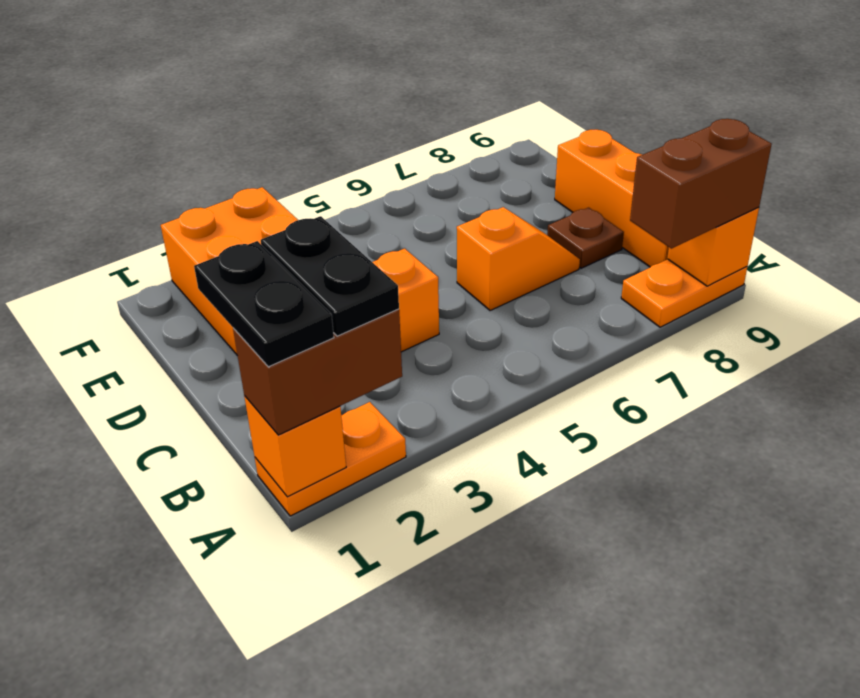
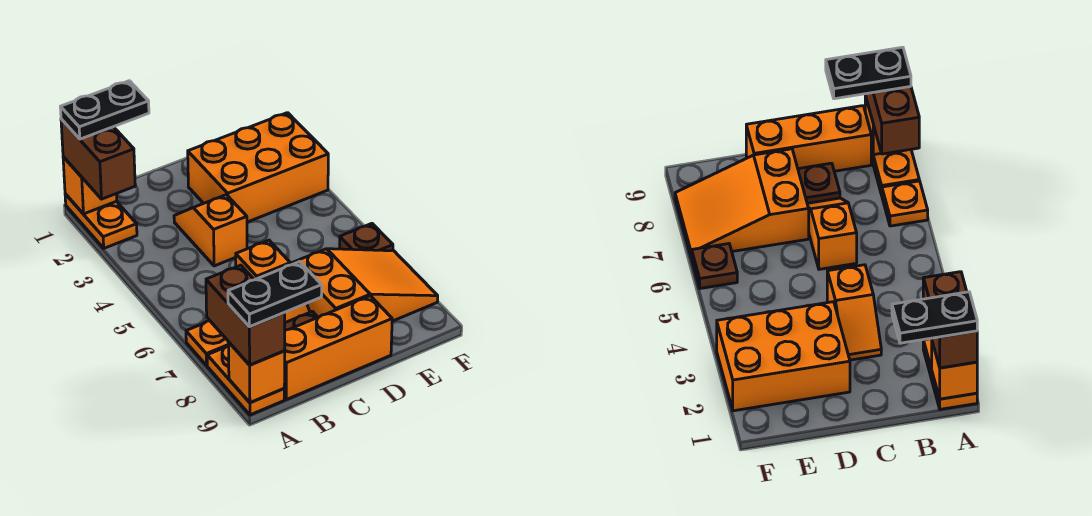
black plate A2:B2 level 4 -> black plate A9:B9 level 4
none -> orange plate A7 level 1
none -> orange slope D7:F8 level 1 top D
none -> brown plate F6 level 1

